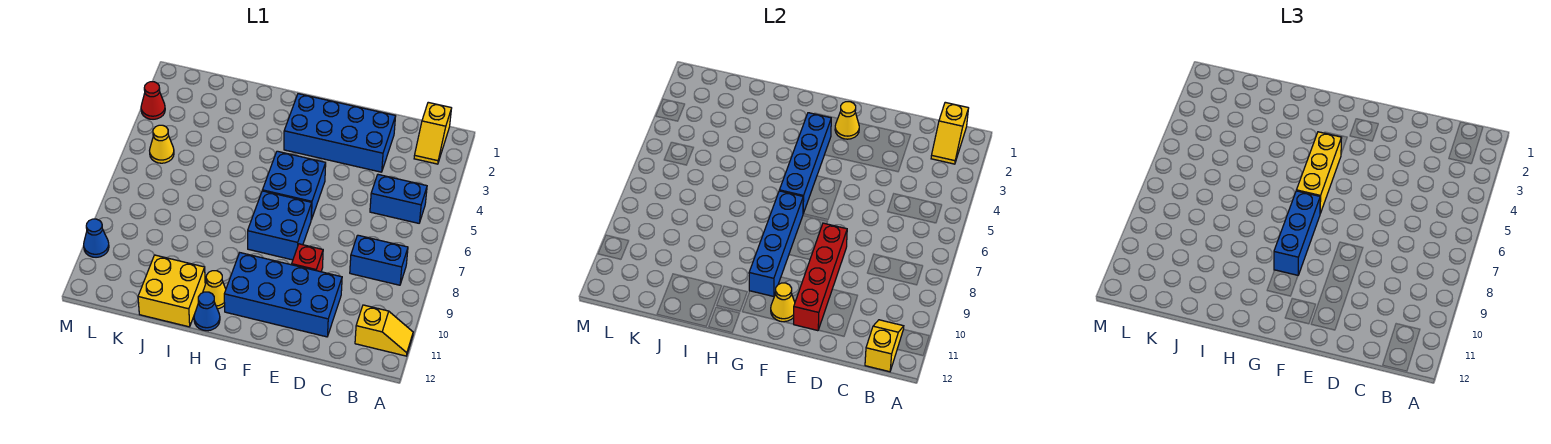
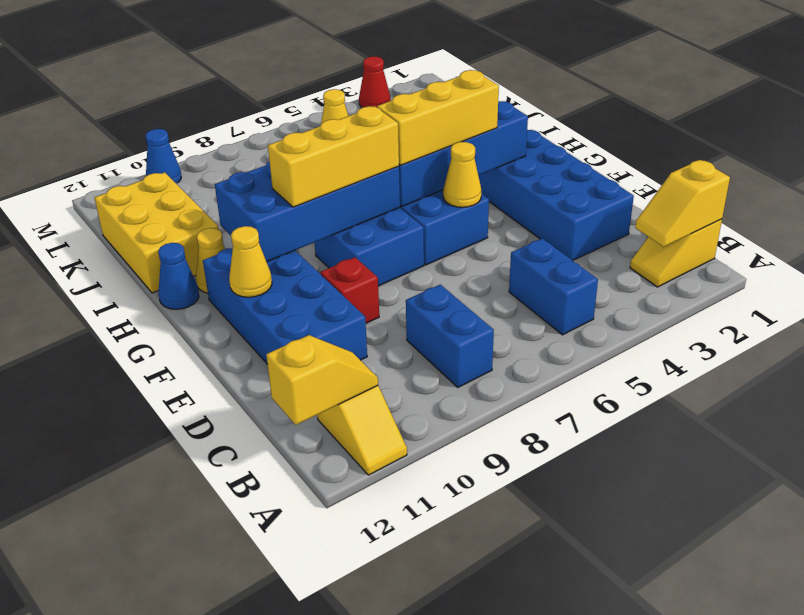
red brick E8:E11 level 2 -> none
yellow cone F2 level 2 -> yellow cone F5 level 2
blue brick G7:G10 level 2 -> blue brick G7:H10 level 2
blue brick G7:G9 level 3 -> yellow brick G7:G9 level 3
yellow brick I11:J12 level 1 -> yellow brick I11:K12 level 1

